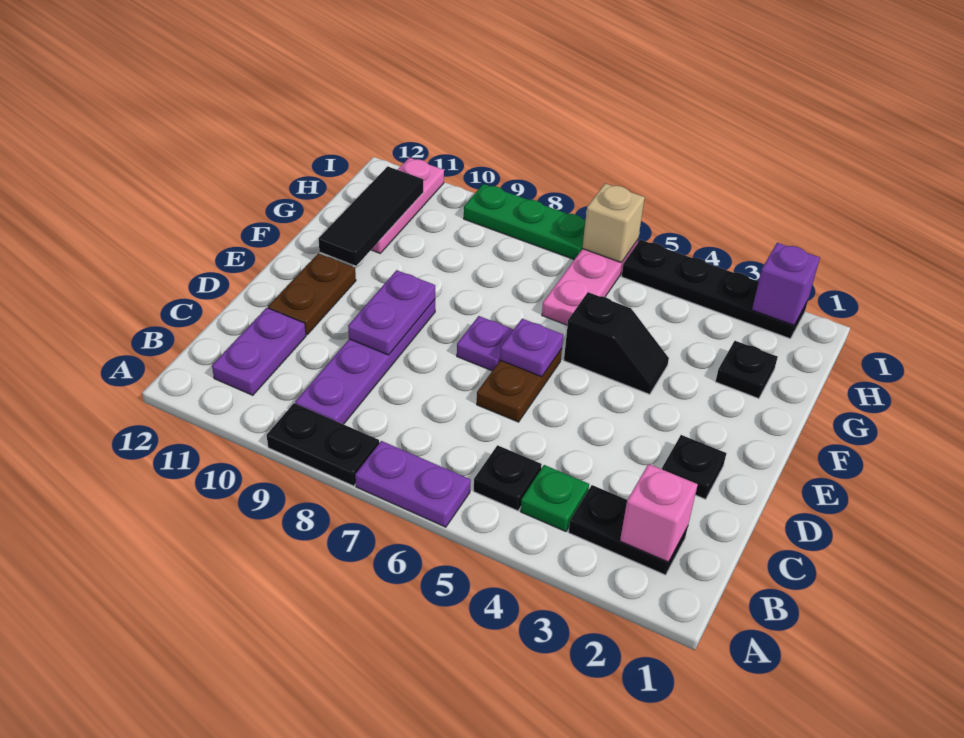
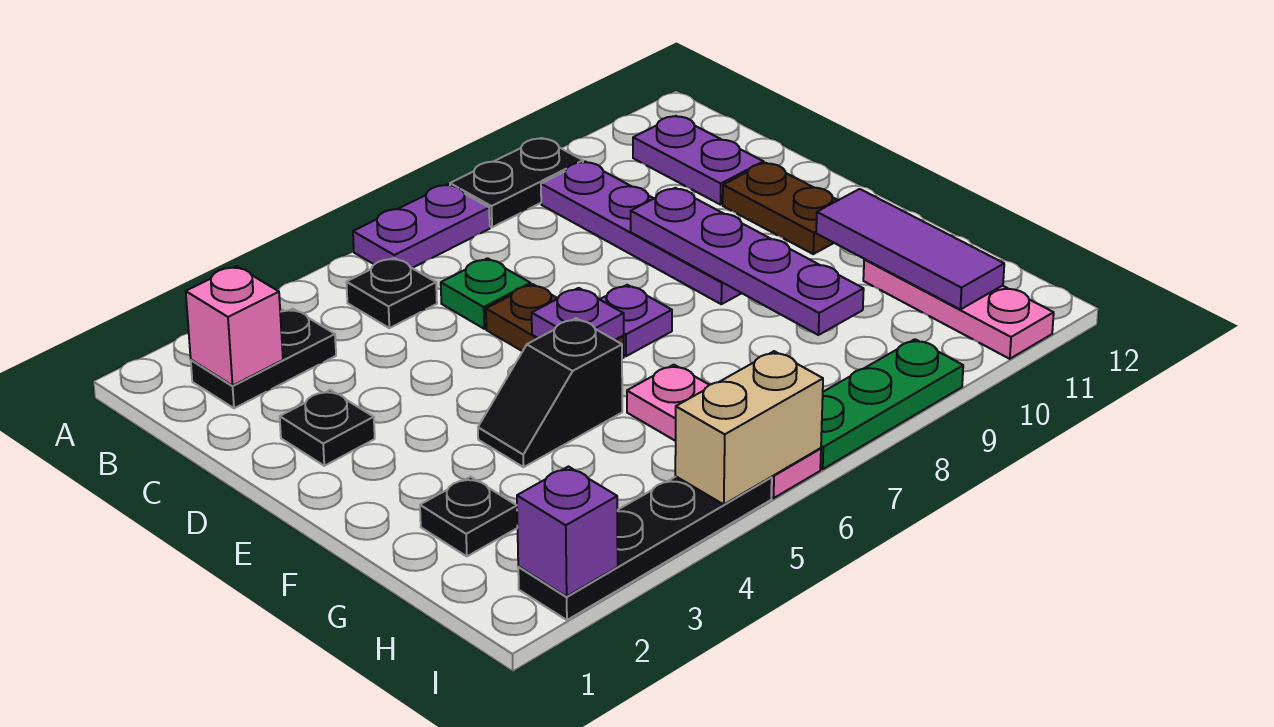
green plate B4 level 1 -> green plate C6 level 1
purple plate D9:E9 level 2 -> purple plate D9:G9 level 2
black tile F11:H11 level 2 -> purple tile F11:H11 level 2
tan brick I6 level 2 -> tan brick I5:I6 level 2

